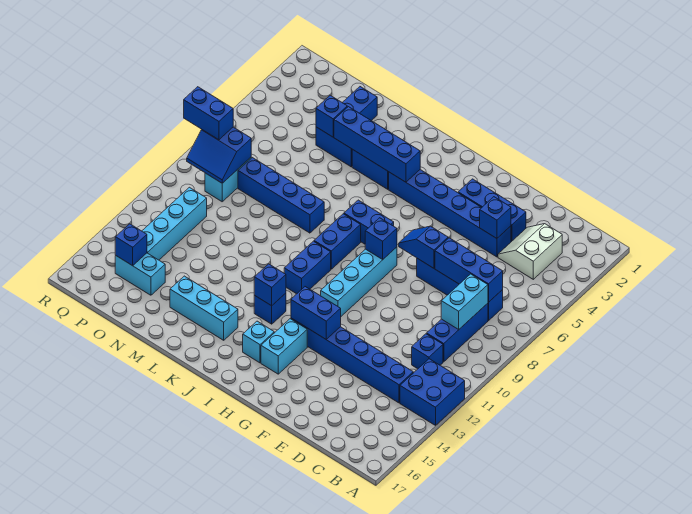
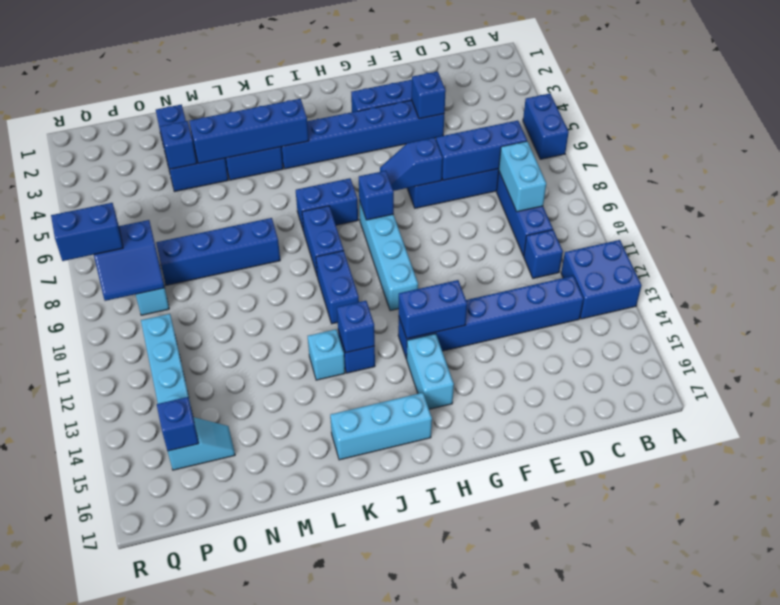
none -> blue brick A5:A6 level 1
white slope C3:D4 level 1 top C -> none
cyan brick I15 level 1 -> cyan brick K13 level 1
cyan brick K15:M15 level 1 -> cyan brick I16:K16 level 1
cyan brick O15:P15 level 1 -> cyan slope O15:P15 level 1 top P

